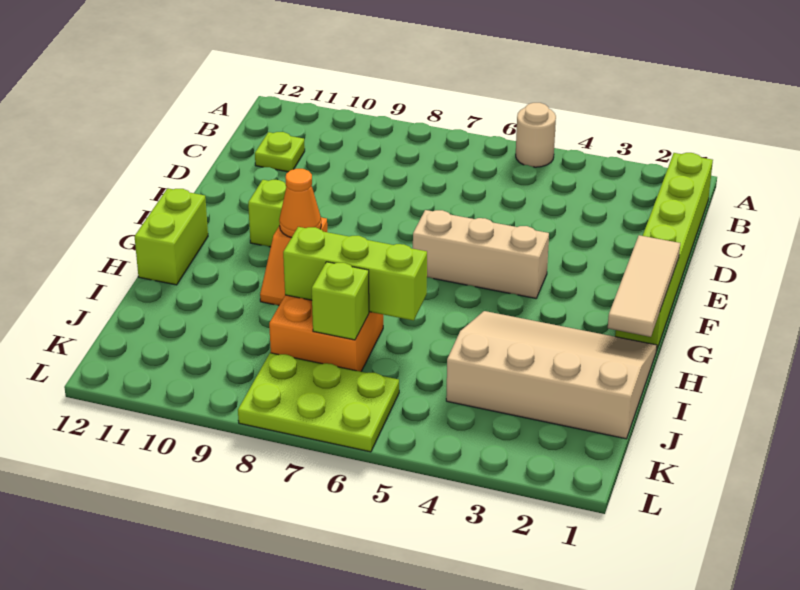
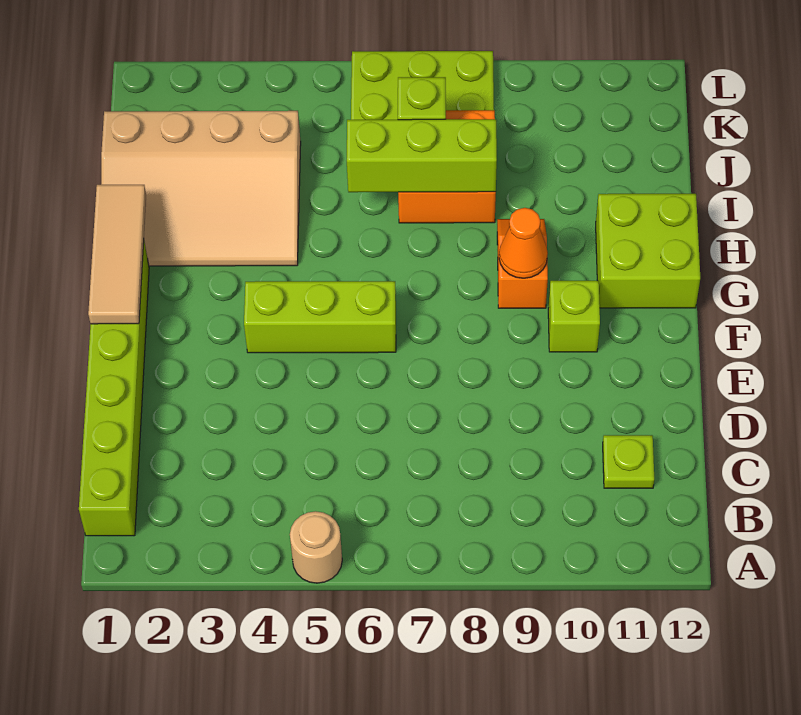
tan brick F4:F6 level 1 -> lime brick F4:F6 level 1
lime brick G12:H12 level 1 -> lime brick G11:H12 level 1

